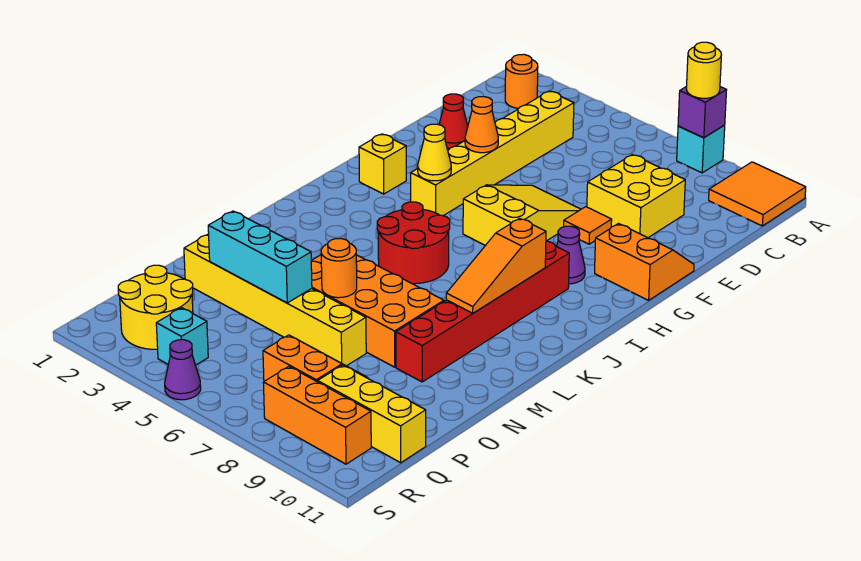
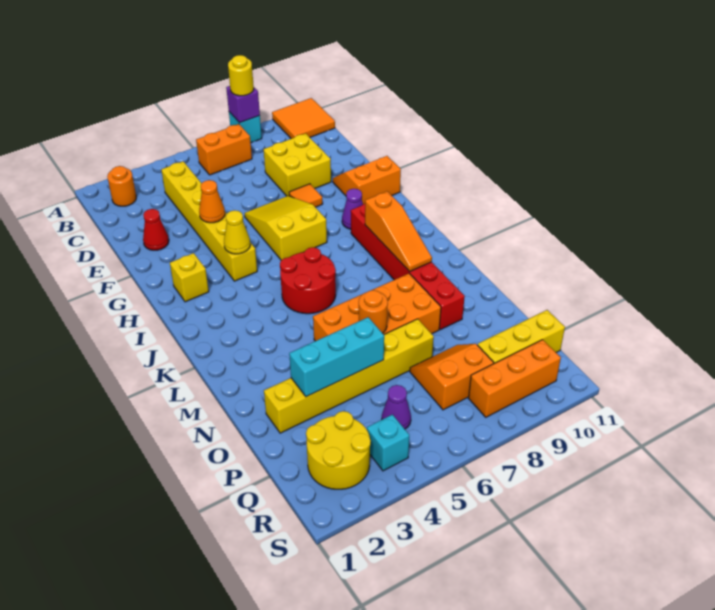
none -> orange brick B6:B7 level 1
purple cone S5 level 1 -> purple cone Q5 level 1

